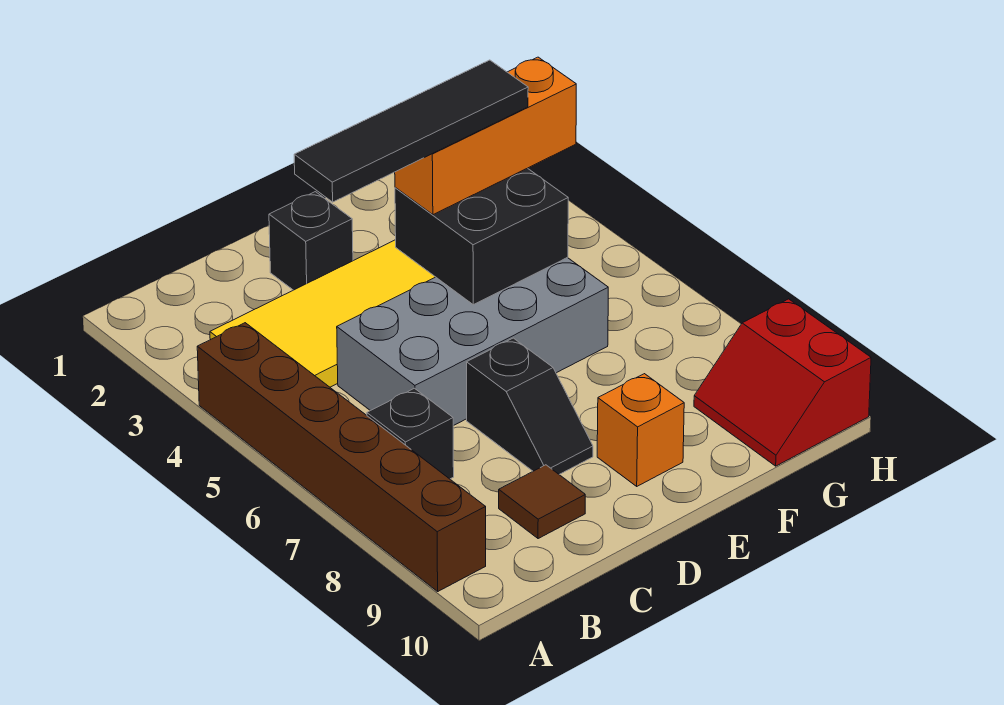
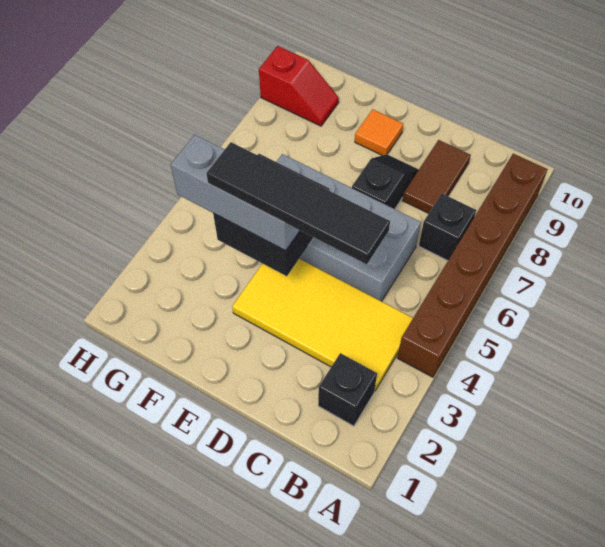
brown tile C9 level 1 -> brown tile C8:C9 level 1
black brick D2 level 1 -> black brick B2 level 1
orange brick E4:G4 level 3 -> grey brick E4:G4 level 3
orange brick E9 level 1 -> orange tile E9 level 1
red slope G9:H10 level 1 top H -> red slope G9:H9 level 1 top H

